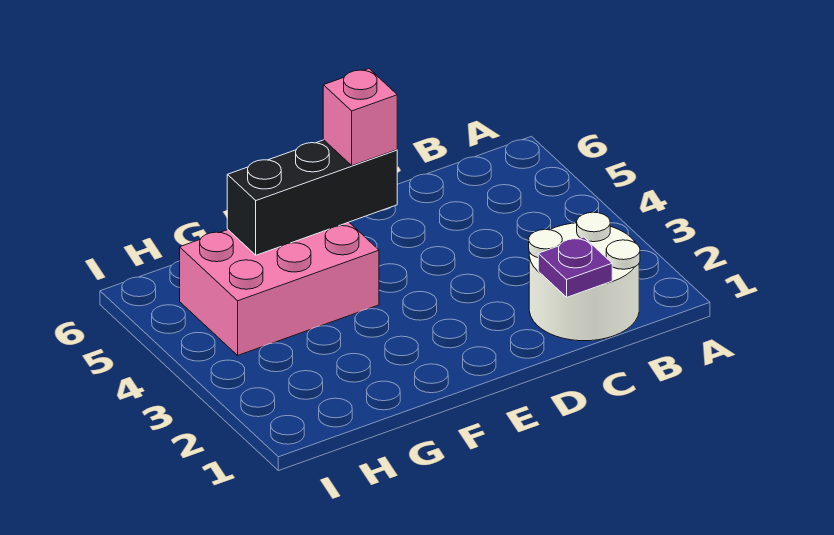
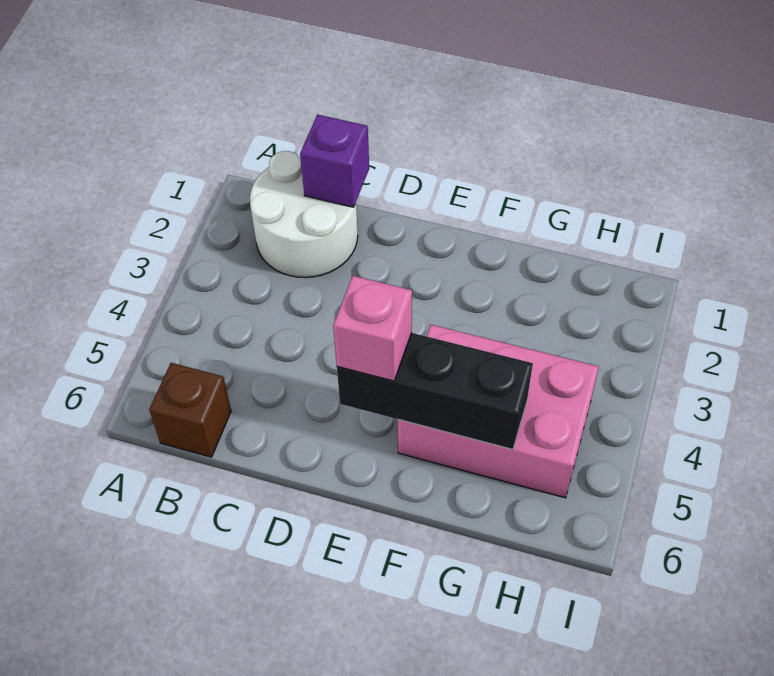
none -> brown brick B6 level 1
purple plate C1 level 2 -> purple brick C1 level 2

